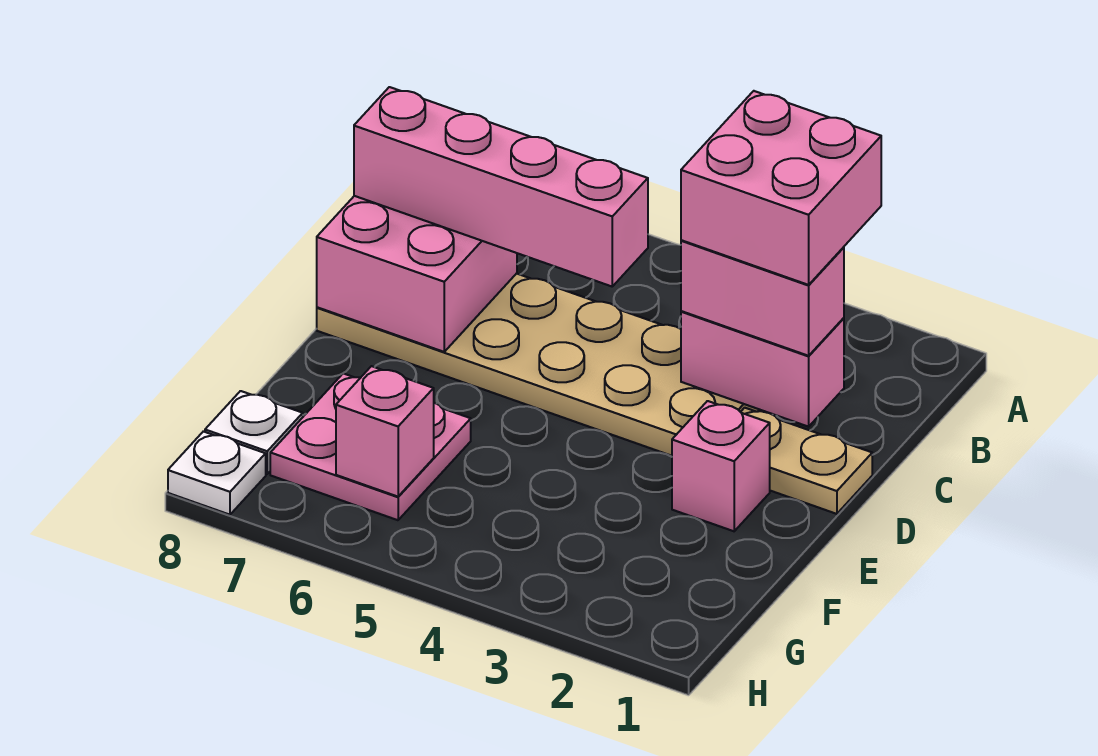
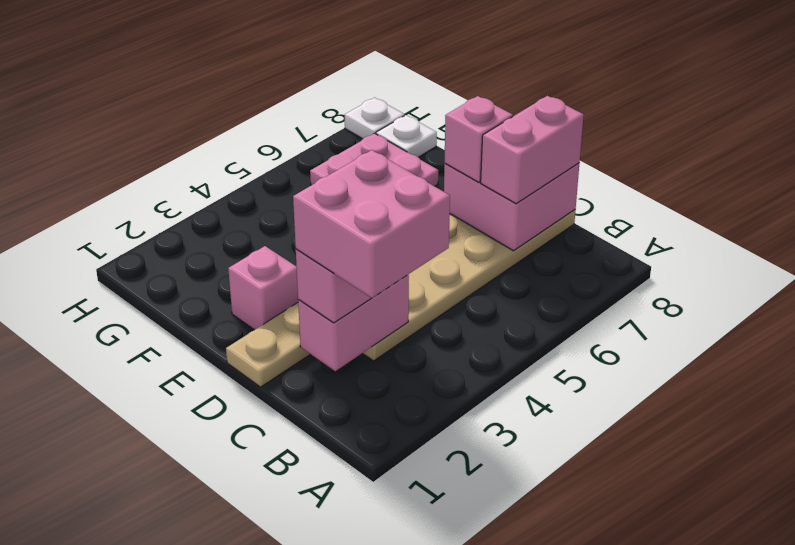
pink brick C5:C8 level 3 -> pink brick C7:C8 level 3
pink brick G6 level 2 -> pink brick D7 level 3

